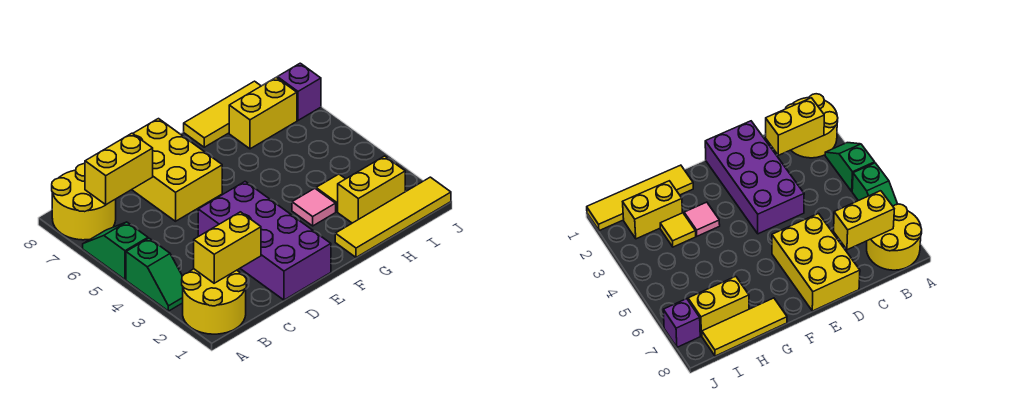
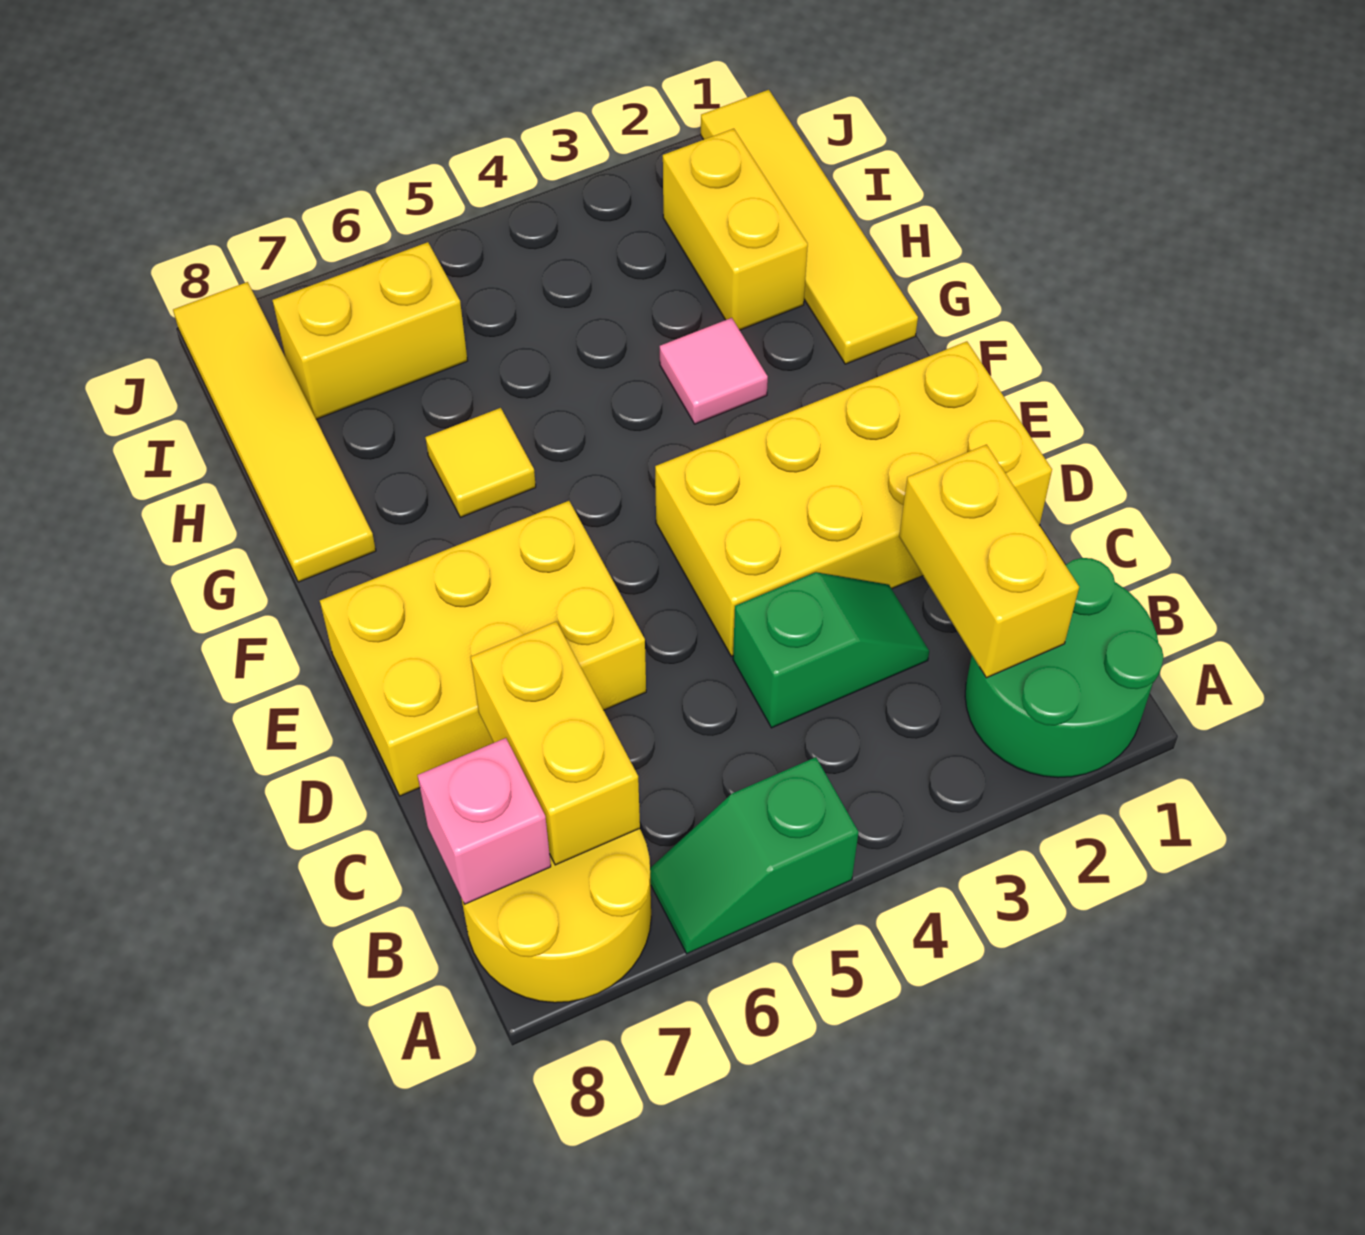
yellow round brick A1:B2 level 1 -> green round brick A1:B2 level 1
green slope A3:A4 level 1 top 4 -> green slope C3:C4 level 1 top 4
none -> pink brick B8 level 2
purple brick D1:E4 level 1 -> yellow brick D1:E4 level 1
yellow tile G8:I8 level 1 -> yellow tile G8:J8 level 1
yellow tile H3 level 1 -> yellow tile G6 level 1
yellow brick H7:I7 level 1 -> yellow brick I6:I7 level 1
purple brick J7 level 1 -> none

